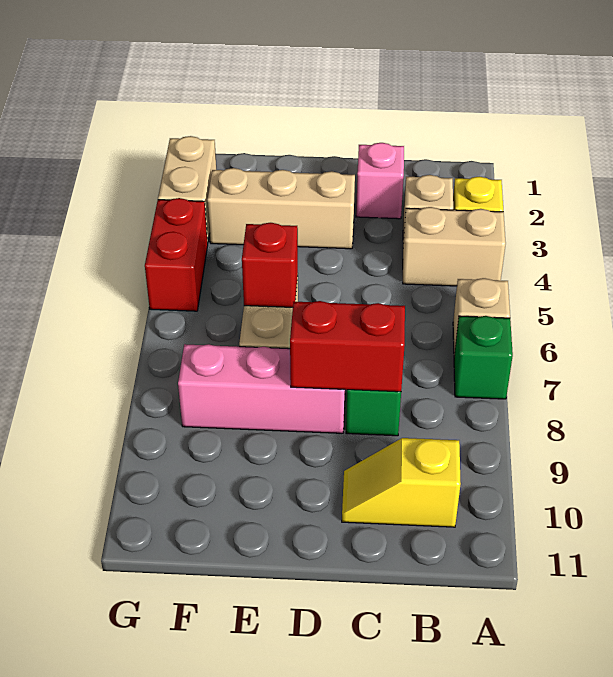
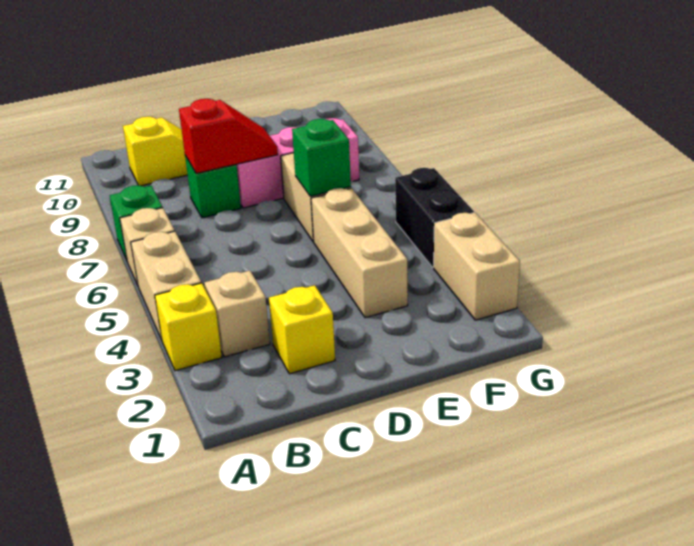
tan brick A4:B4 level 1 -> tan brick A4:A5 level 1
pink brick C2 level 1 -> yellow brick C2 level 1
red brick C8:D8 level 2 -> red slope C8:D8 level 2 top C
tan brick D3:F3 level 1 -> tan brick E3:E5 level 1
red brick E6 level 2 -> green brick E6 level 2
red brick G4:G5 level 1 -> black brick G4:G5 level 1

